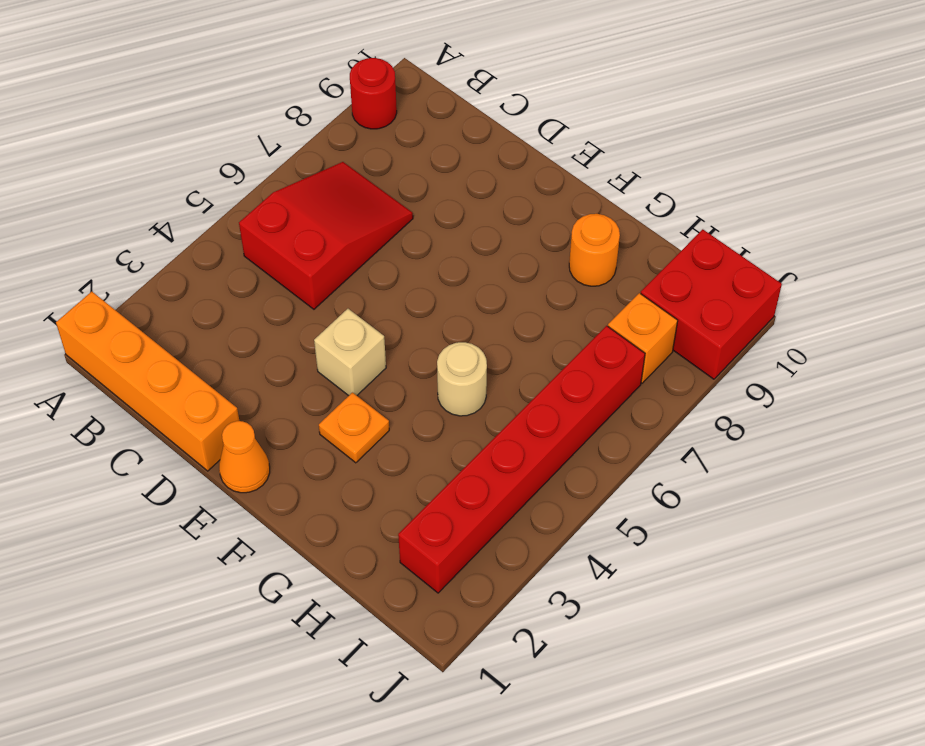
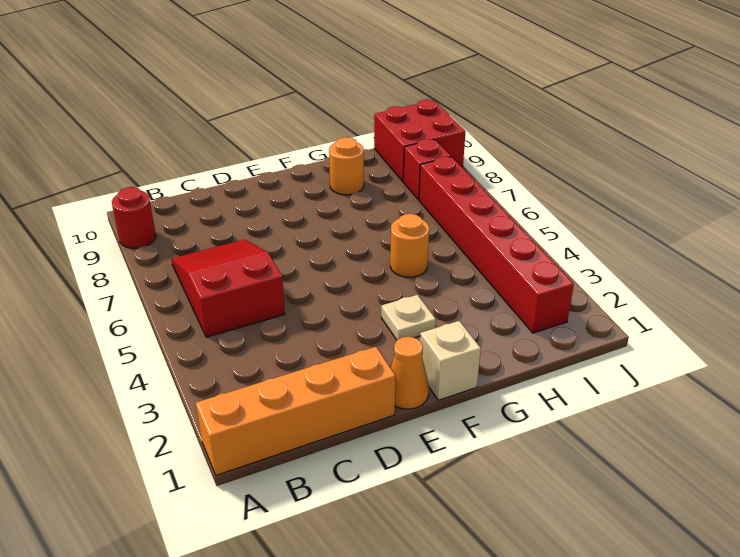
tan brick E4 level 1 -> tan brick F1 level 1
orange plate F3 level 1 -> tan plate F3 level 1
tan round brick G5 level 1 -> orange round brick G5 level 1
orange brick I8 level 1 -> red brick I8 level 1

